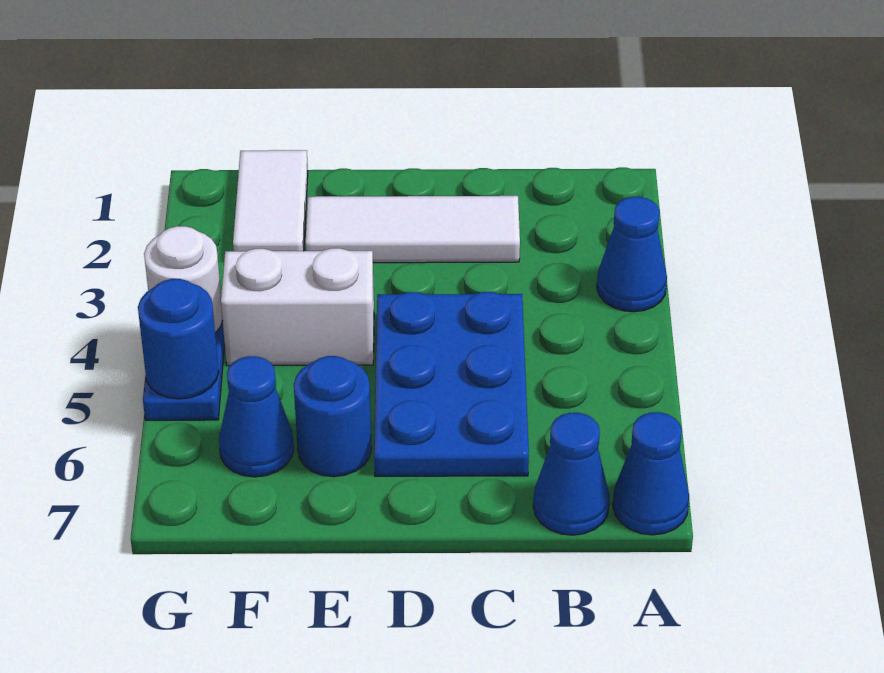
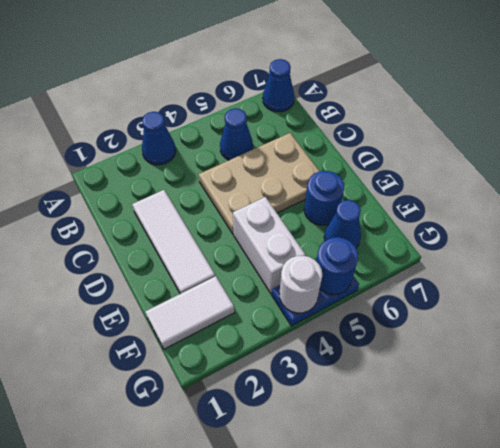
blue cone B7 level 1 -> blue cone B5 level 1
blue plate C4:D6 level 1 -> tan plate C4:D6 level 1

